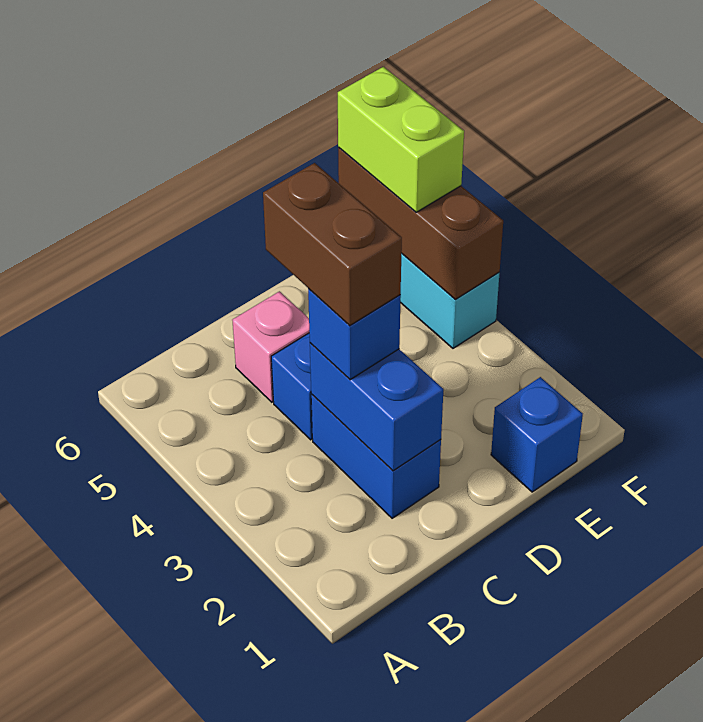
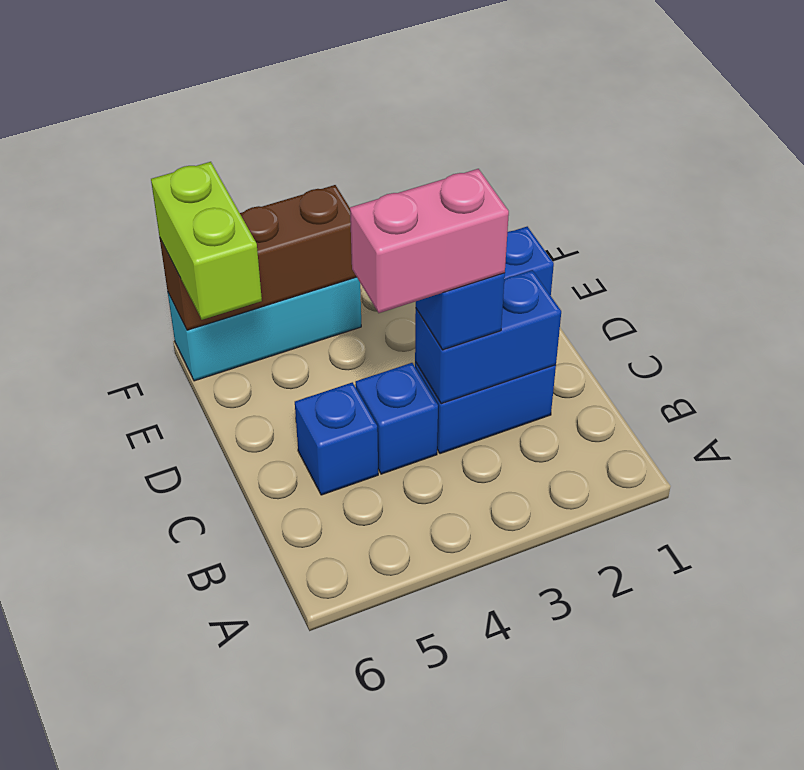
brown brick C3:C4 level 4 -> pink brick C3:C4 level 4
pink brick C5 level 1 -> blue brick C5 level 1
lime brick F5:F6 level 3 -> lime brick E6:F6 level 3

